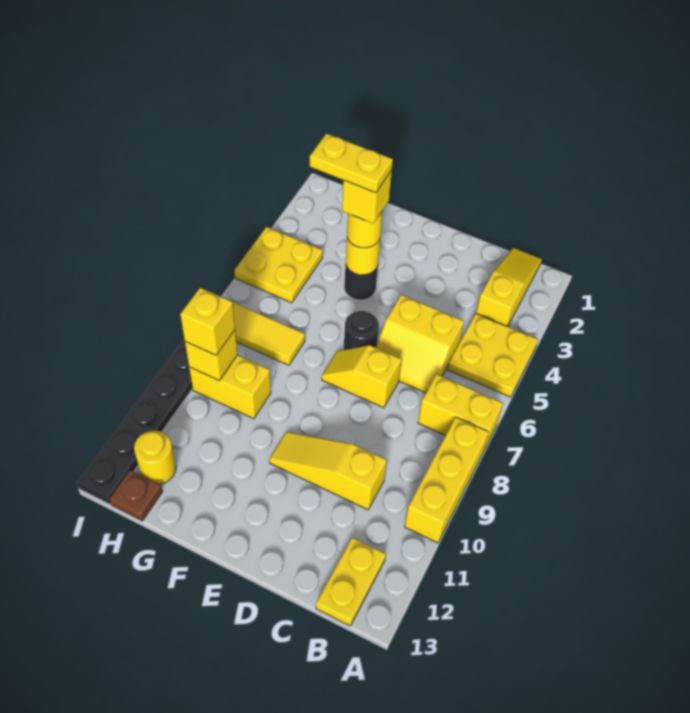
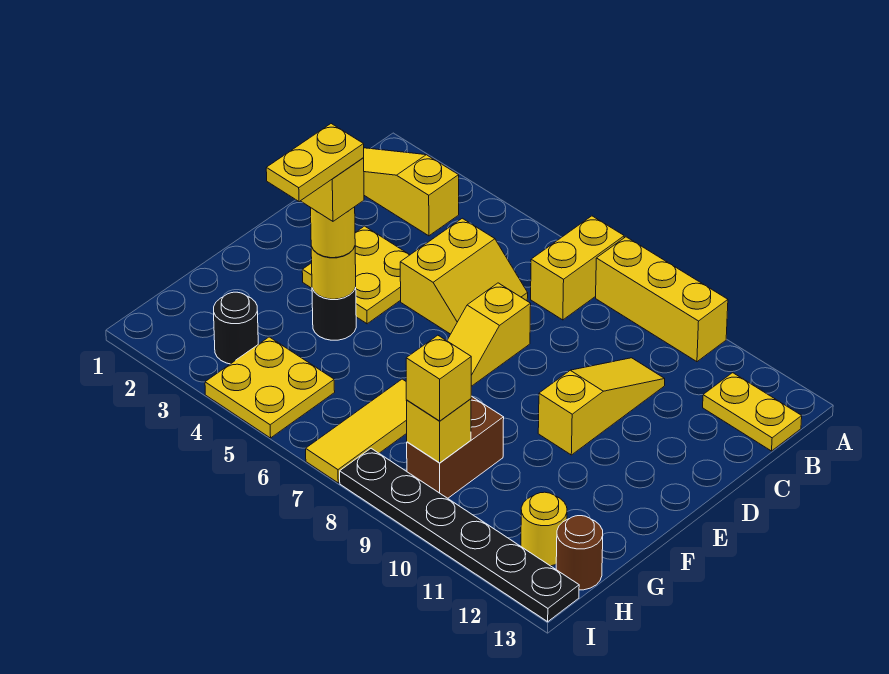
yellow plate A4:B5 level 1 -> yellow plate D3:E4 level 1
yellow slope C10:E10 level 1 top C -> yellow slope C10:E10 level 1 top E
black round brick E6 level 1 -> black round brick H3 level 1
yellow brick G9:H9 level 1 -> brown brick G9:H9 level 1
brown plate H13 level 1 -> brown round brick H13 level 1

